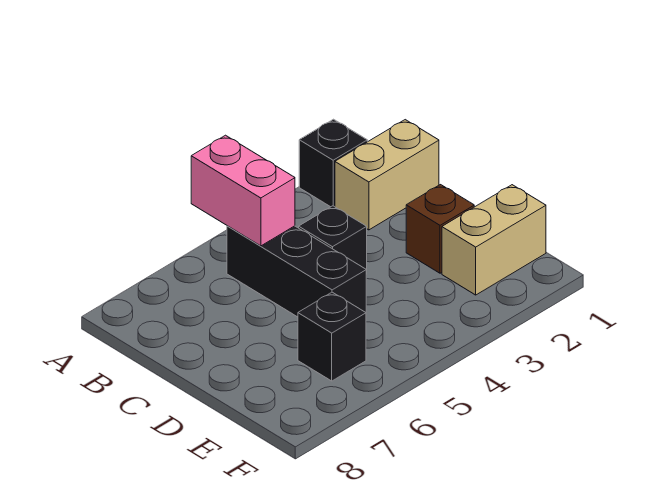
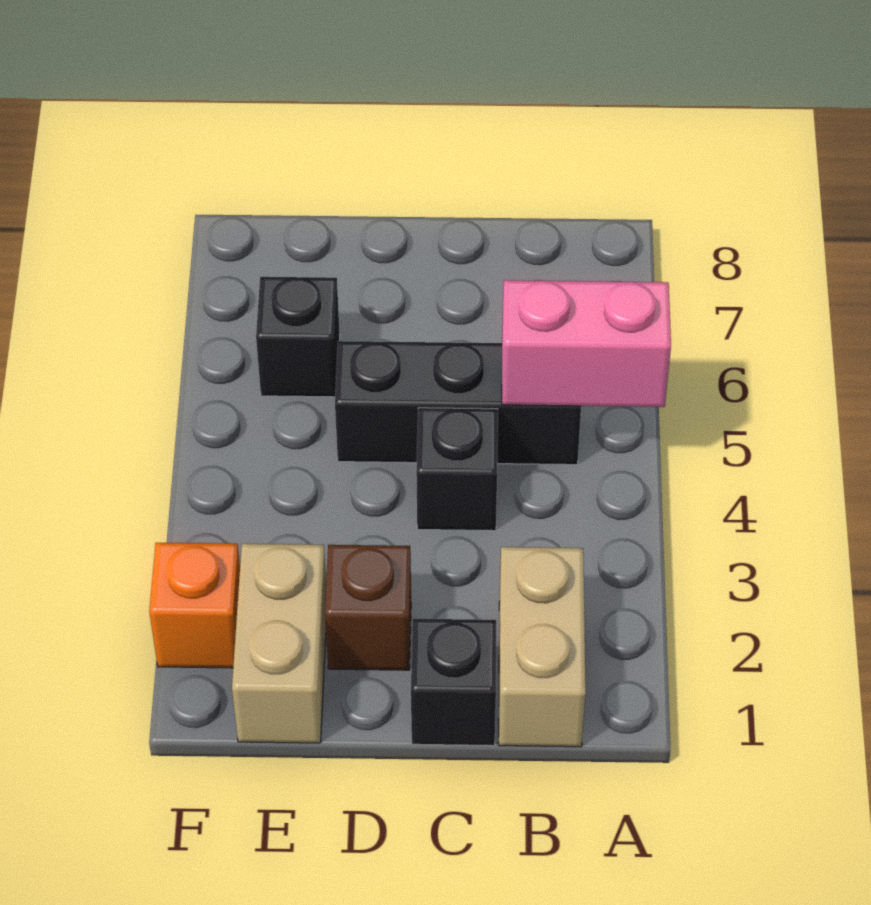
black brick A2 level 1 -> black brick C1 level 1
none -> orange brick F2 level 1

